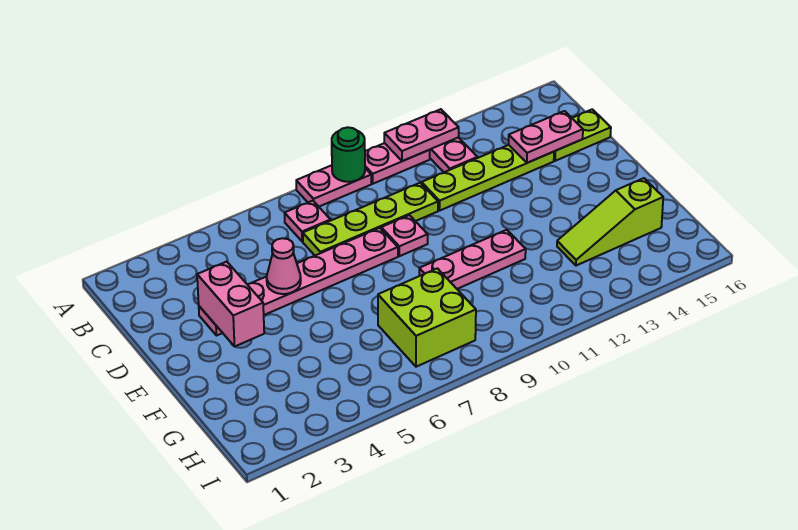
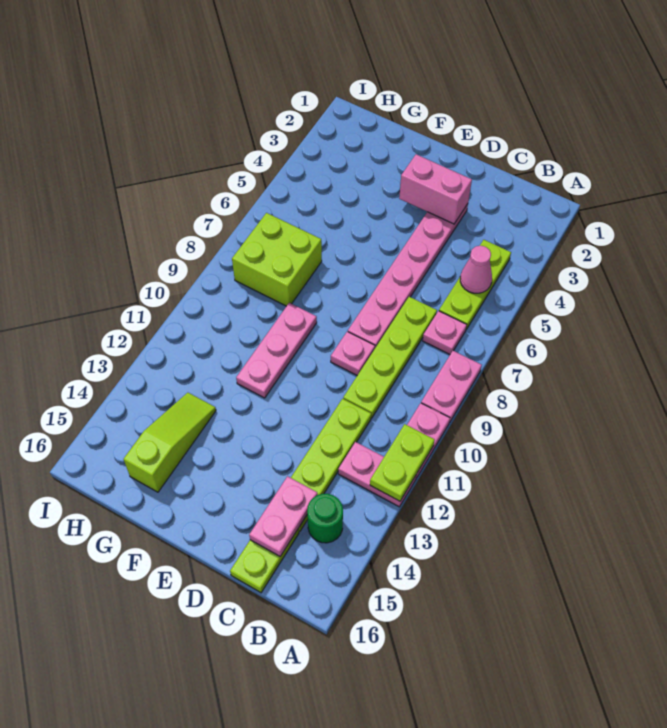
green round brick A9 level 2 -> green round brick B14 level 1
pink plate A11:A12 level 2 -> lime plate A11:A12 level 2
none -> lime plate B4:B6 level 1
pink cone D5 level 2 -> pink cone B5 level 2

